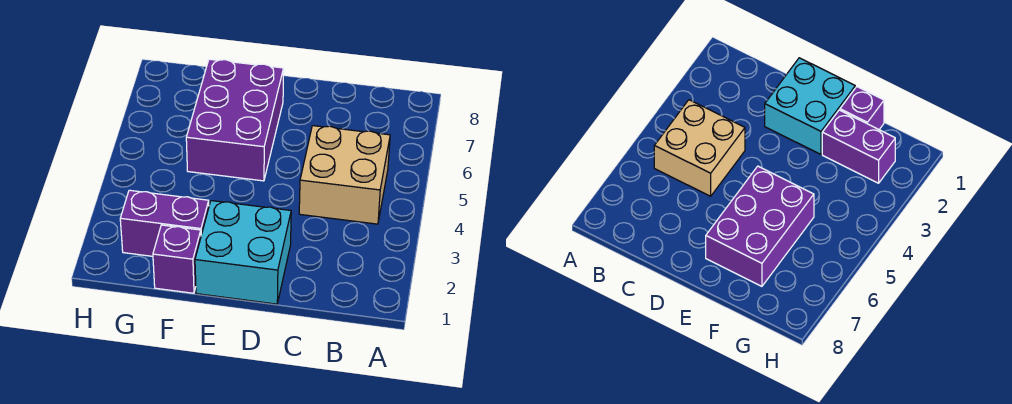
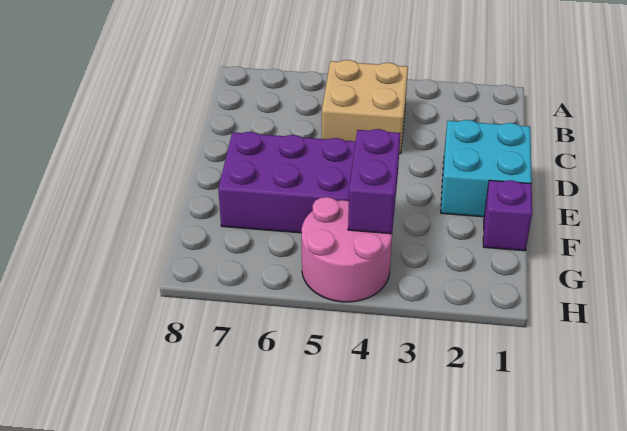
purple brick F2:G2 level 1 -> purple brick F4:G4 level 2
none -> pink round brick G4:H5 level 1

